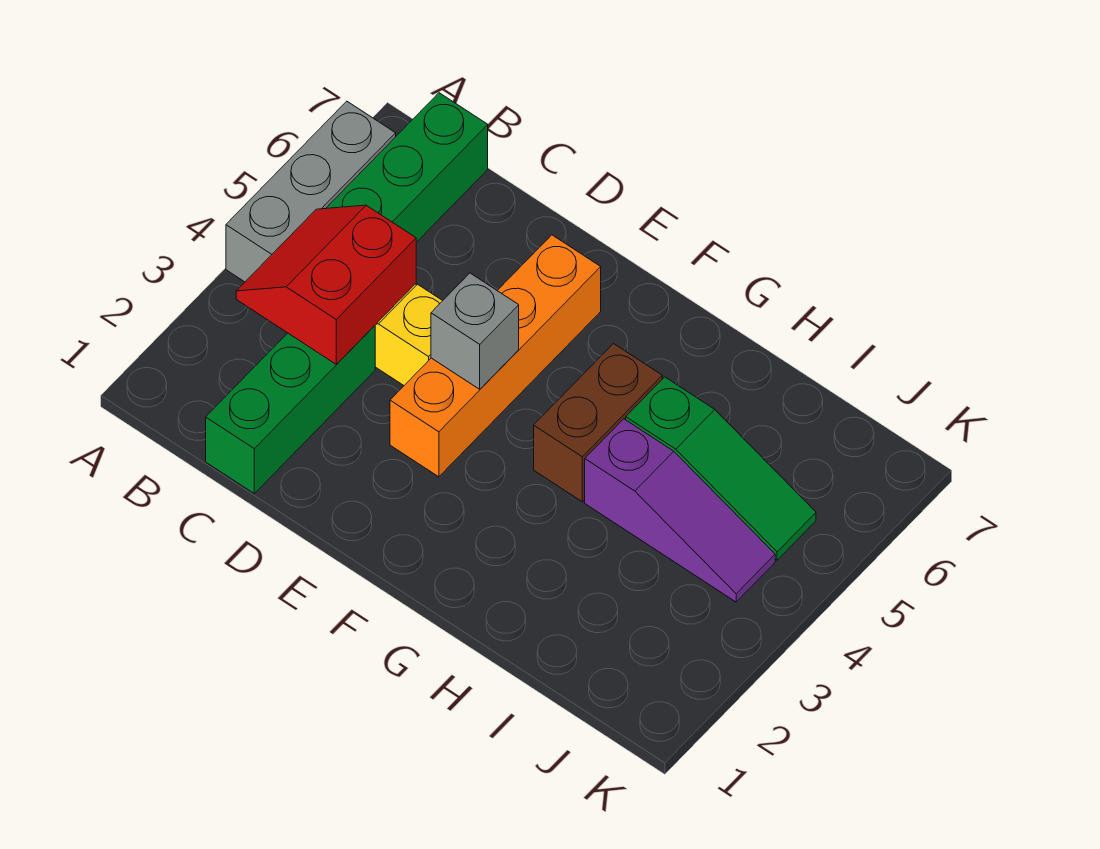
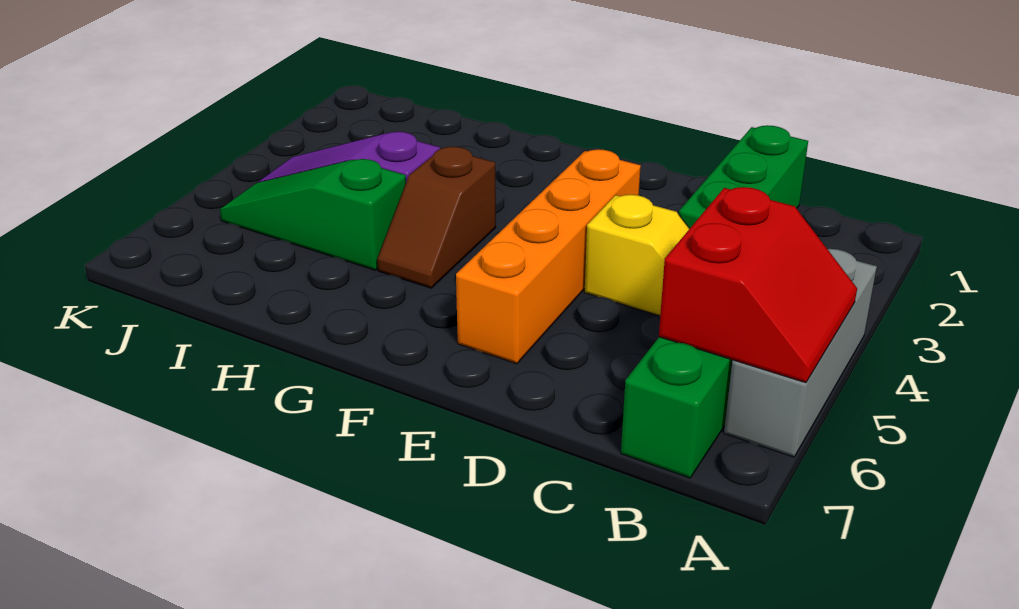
red slope B3:C4 level 2 top C -> red slope A5:B6 level 2 top B
grey brick E4 level 2 -> none
brown brick G4:G5 level 1 -> brown slope G4:G5 level 1 top 4

